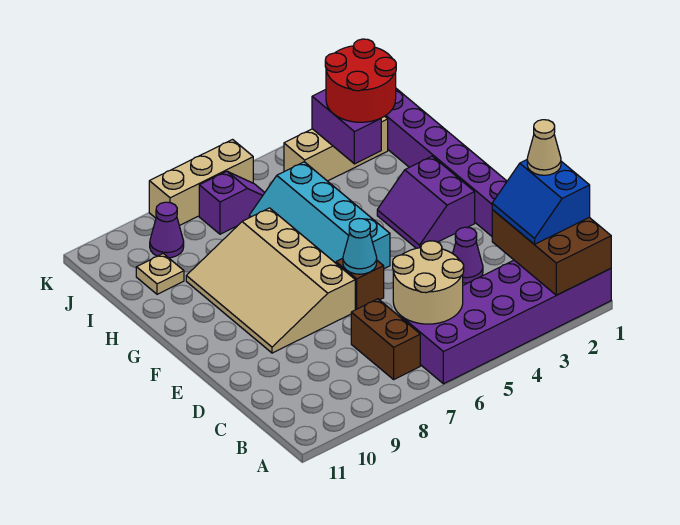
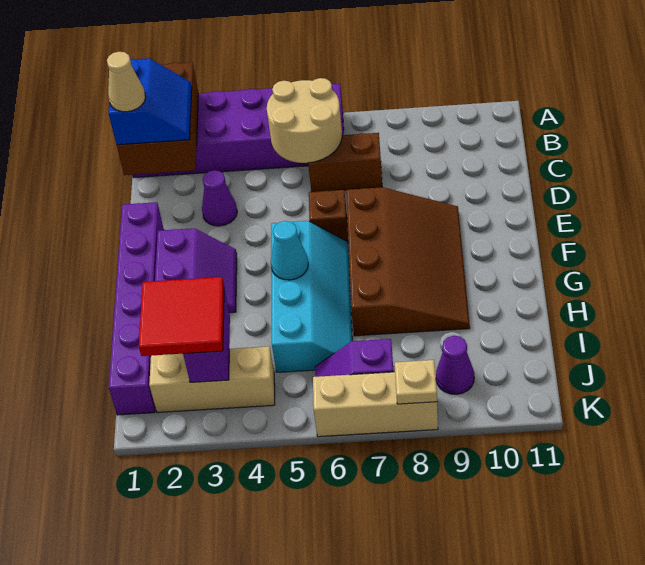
brown brick B7:C7 level 1 -> brown brick C6:C7 level 1
cyan cone E6 level 2 -> cyan cone G5 level 2
tan slope E7:H9 level 1 top 7 -> brown slope E7:H9 level 1 top 7
red round brick I2:J3 level 3 -> red tile I2:J3 level 3
tan plate I10 level 1 -> tan plate K8 level 2

